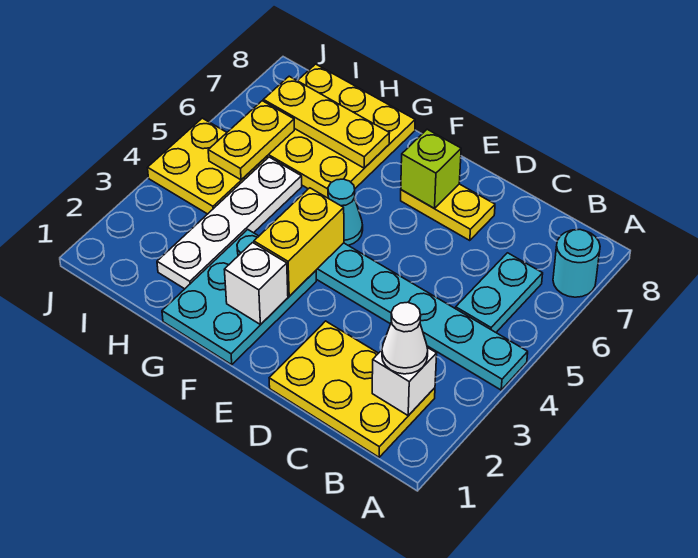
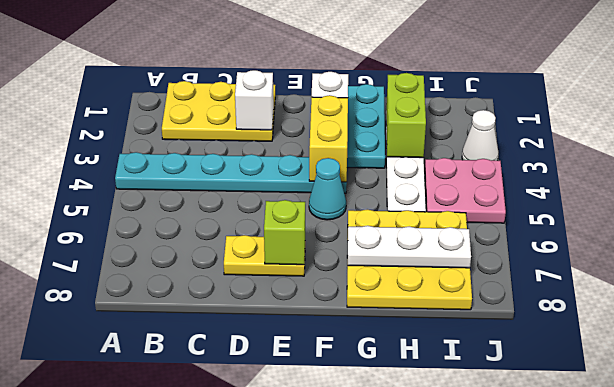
cyan round brick A7 level 1 -> none
white brick B2 level 2 -> white brick D2 level 2
white cone B2 level 3 -> white cone J3 level 1
cyan plate B5:B6 level 1 -> none
yellow plate G7:I7 level 2 -> white plate G7:I7 level 2
none -> lime brick H2:H3 level 2
yellow plate I4:J5 level 1 -> pink plate I4:J5 level 1
yellow plate I5:I6 level 2 -> none

